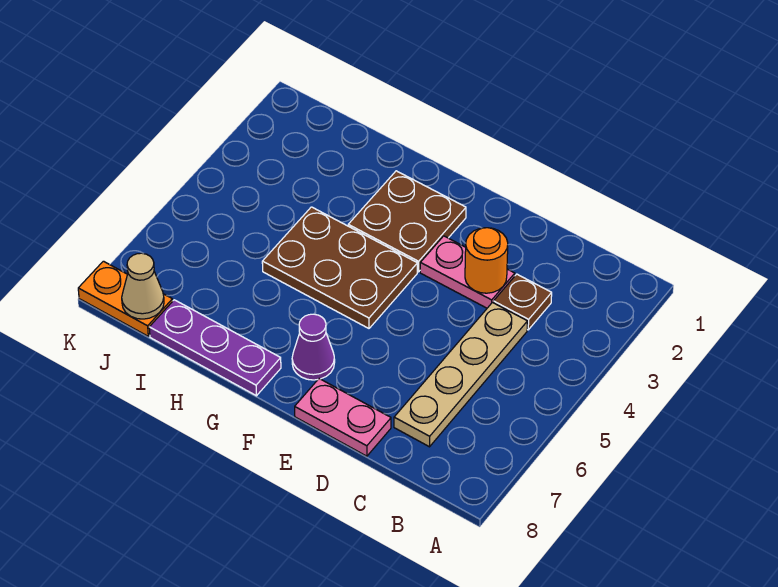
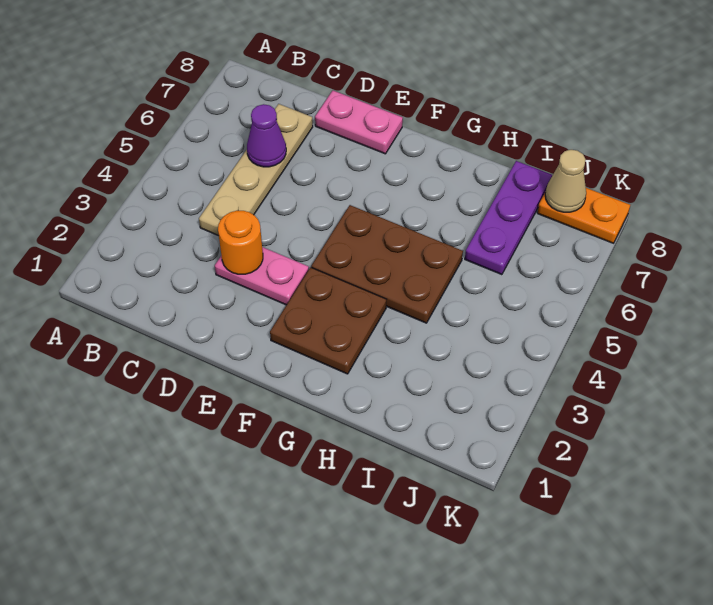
brown plate C3 level 1 -> none
purple cone F7 level 1 -> purple cone C6 level 2
purple plate G8:I8 level 1 -> purple plate I6:I8 level 1

